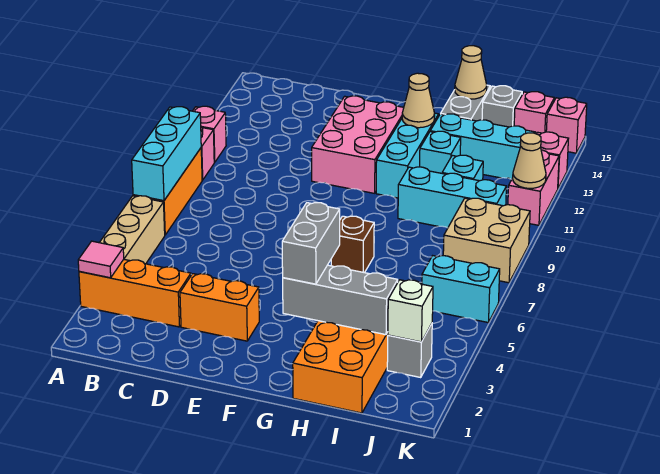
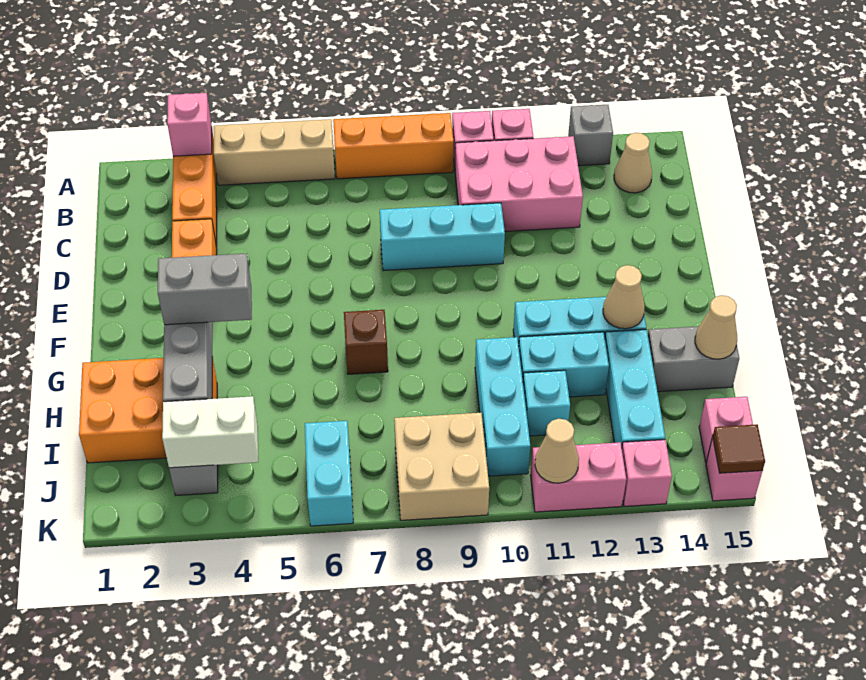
pink tile A3 level 2 -> pink brick A3 level 2
cyan brick A7:A9 level 2 -> cyan brick D8:D10 level 1
none -> tan cone B14 level 1
pink brick E11:F13 level 1 -> pink brick B10:C12 level 1
cyan brick H12 level 1 -> cyan brick H11:H12 level 1
grey brick I15 level 1 -> grey brick A13 level 1
white brick J3 level 2 -> white brick J3:J4 level 2
none -> brown tile K15 level 2

